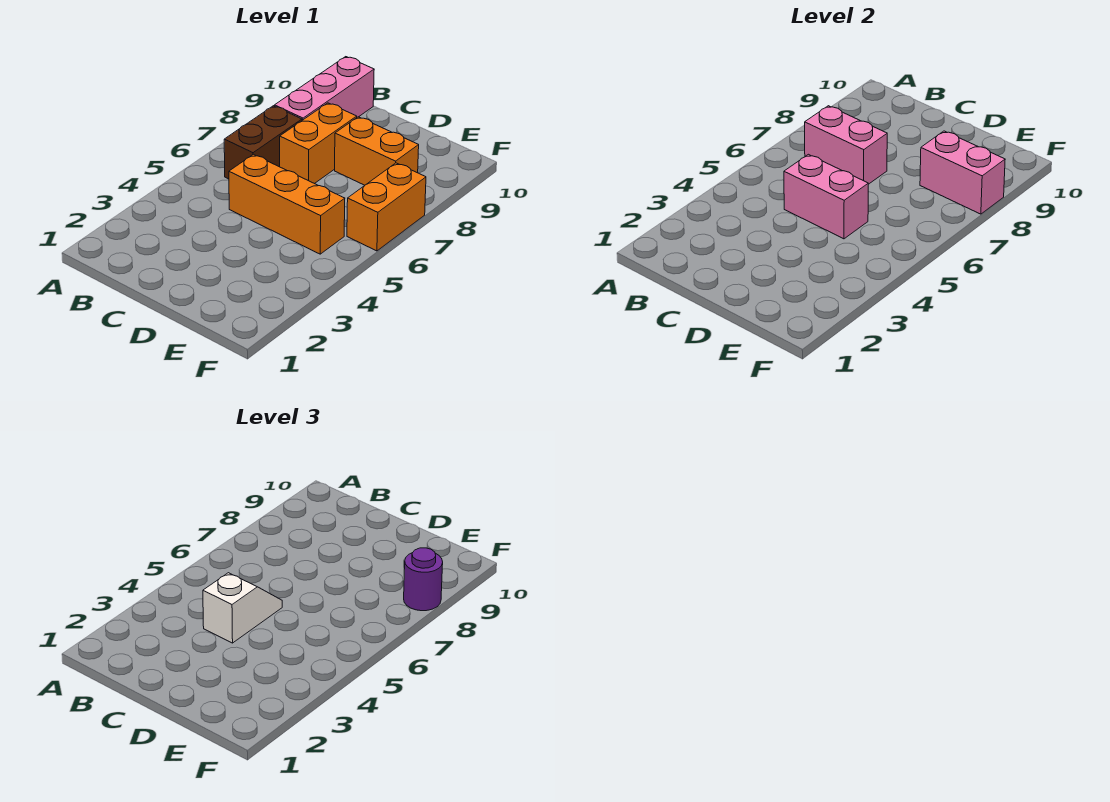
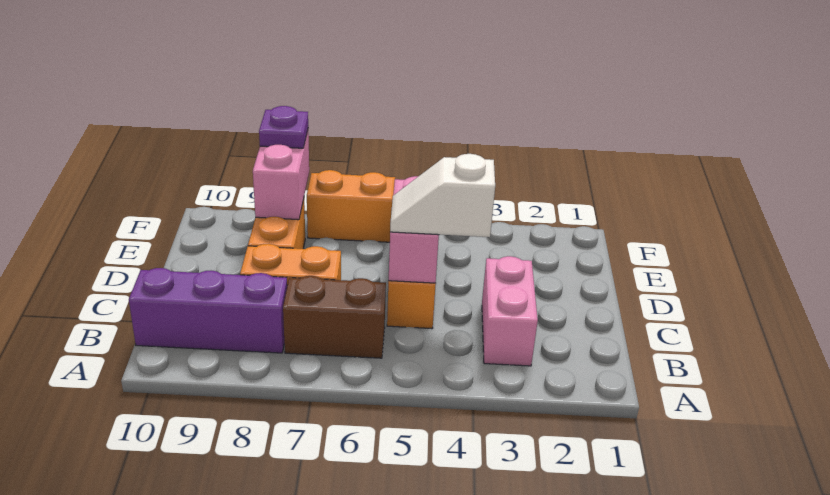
pink brick B7:C7 level 2 -> pink brick B3:C3 level 1
pink brick B8:B10 level 1 -> purple brick B8:B10 level 1
purple round brick F8 level 3 -> purple plate F8 level 3

